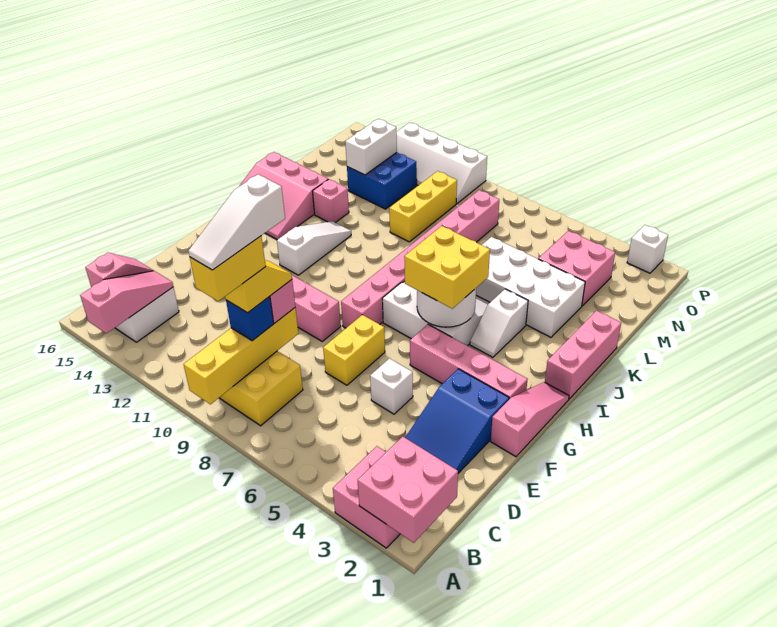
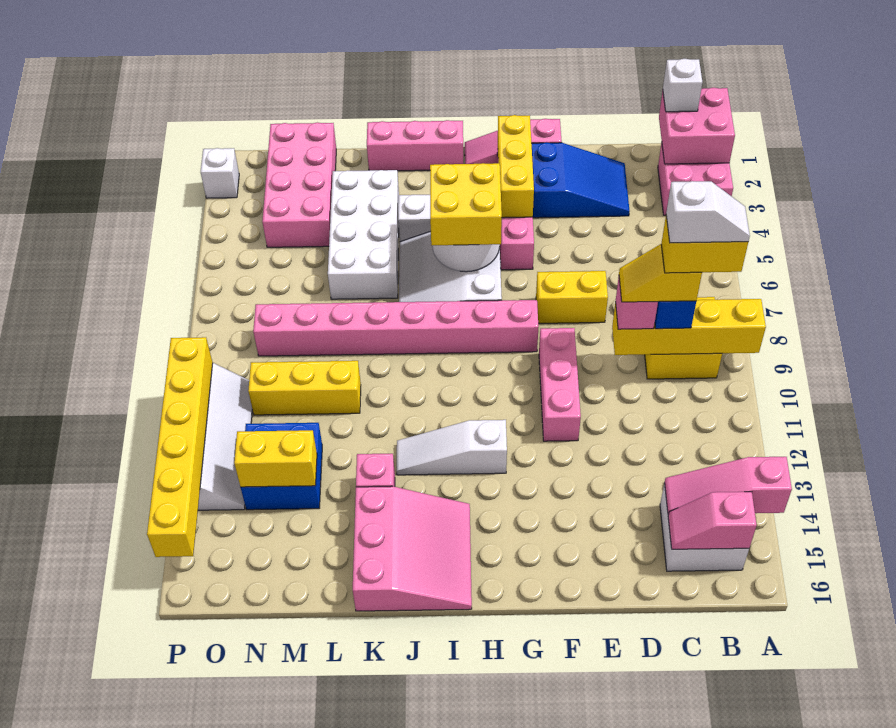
white slope B9:D9 level 6 top D -> white slope B9:C9 level 6 top C
white brick E5 level 1 -> white brick B1 level 3
none -> yellow brick G2:G4 level 2
pink brick M3:N4 level 1 -> pink brick M1:N4 level 1
white brick M13:N13 level 2 -> yellow brick M13:N13 level 2
none -> yellow brick P10:P15 level 2

